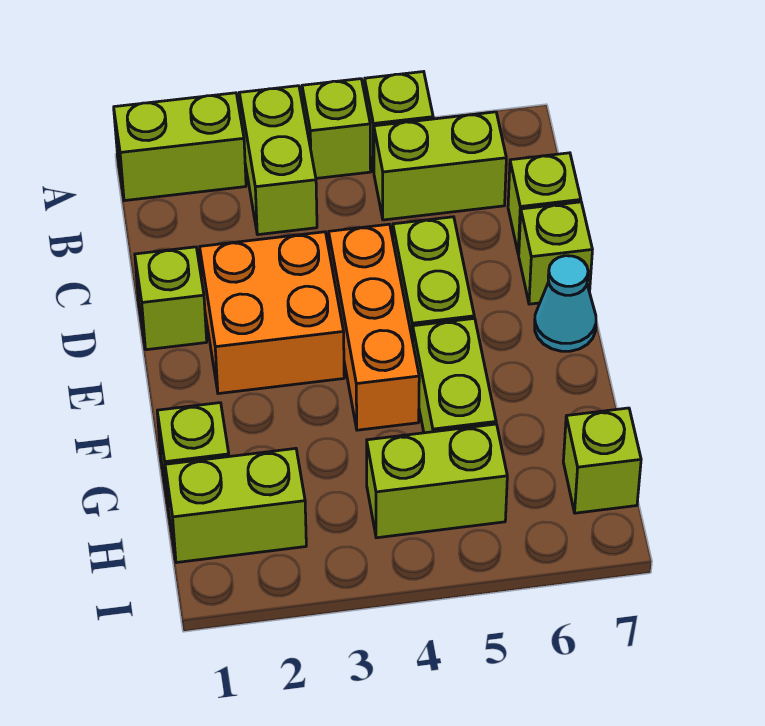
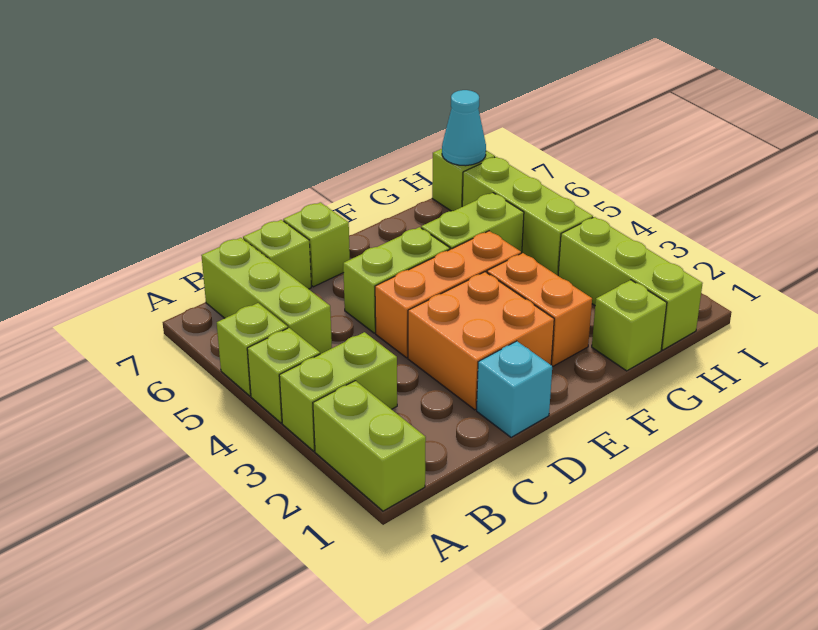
lime brick B5:B6 level 1 -> lime brick B5:B7 level 1
lime brick D1 level 1 -> cyan brick D1 level 1
cyan cone E7 level 1 -> cyan cone H7 level 2
none -> orange brick F2:F3 level 1
lime brick H1:H2 level 1 -> lime brick H1:H3 level 1
lime brick H4:H5 level 1 -> lime brick H4:H6 level 1

